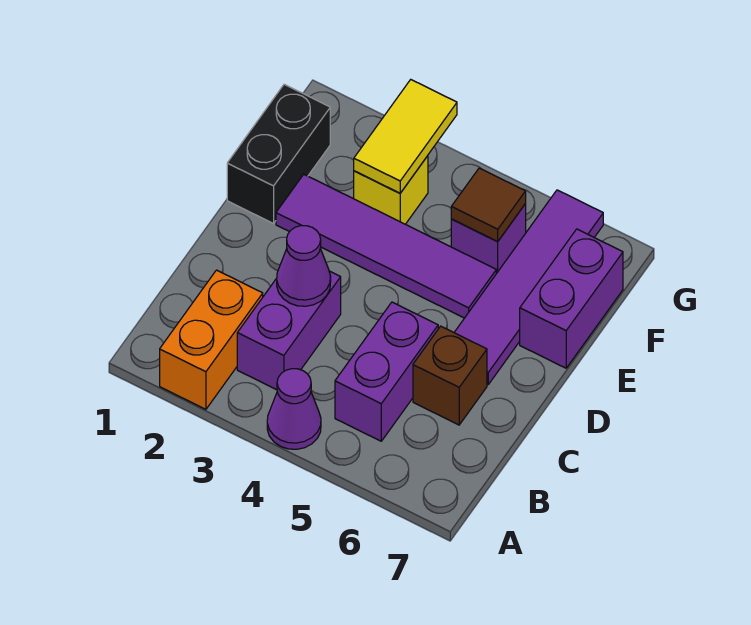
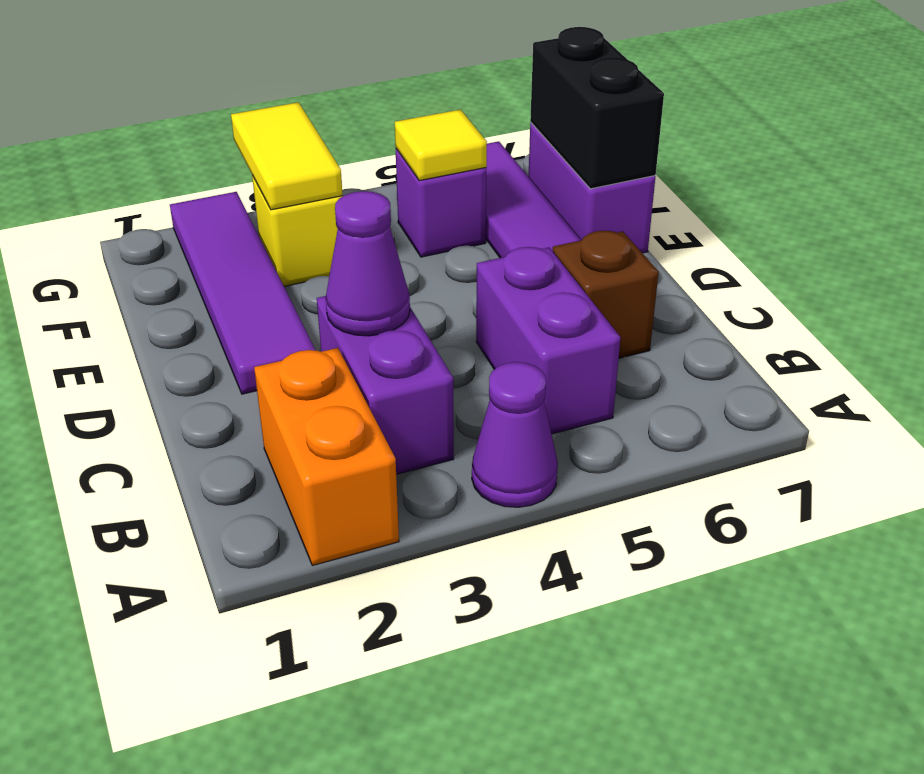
black brick E1:F1 level 1 -> black brick E7:F7 level 2
purple tile E2:E5 level 1 -> purple tile D2:G2 level 1
brown tile F5 level 2 -> yellow tile F5 level 2

